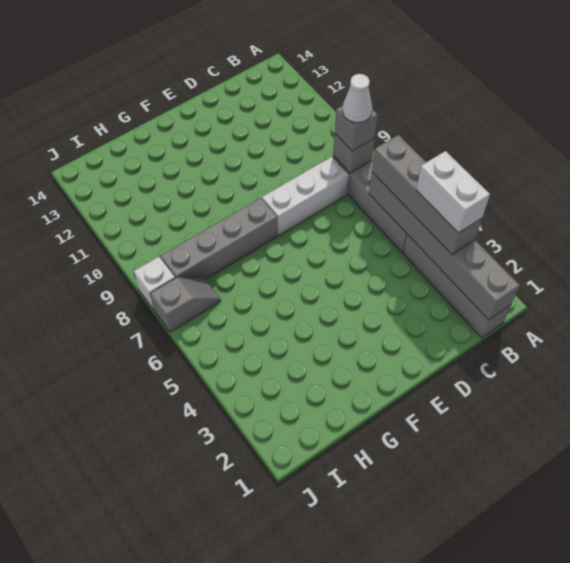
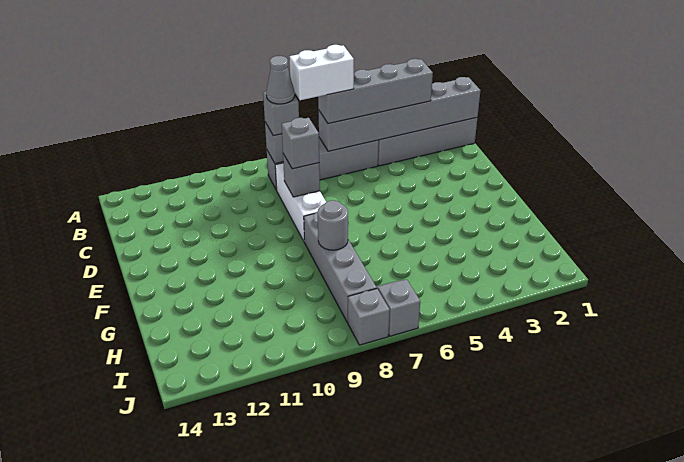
white brick B3:B4 level 4 -> white brick B6:B7 level 4
white cone B8 level 4 -> grey cone B8 level 4
none -> grey brick D8 level 2
none -> grey brick D8 level 3
none -> grey round brick G8 level 2
white brick J8 level 1 -> grey brick J8 level 1

